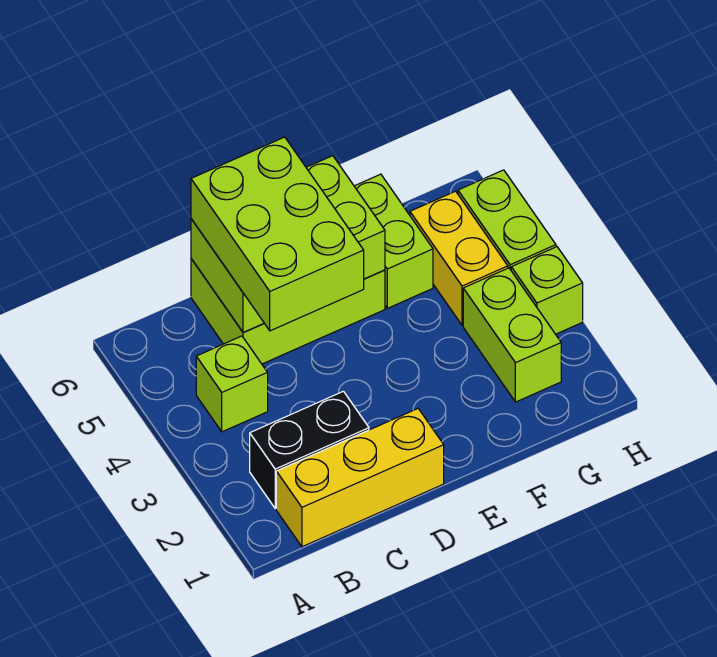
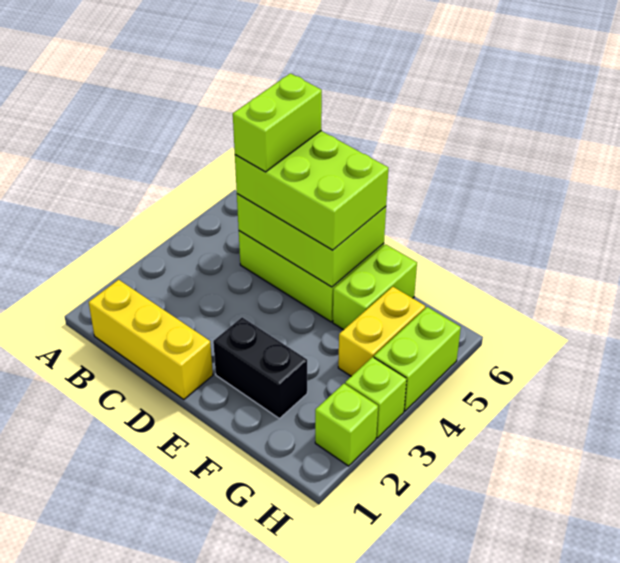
black brick B2:C2 level 1 -> black brick E2:F2 level 1
lime brick B4 level 1 -> lime brick H2 level 1
lime brick C4:D6 level 3 -> lime brick C5:E6 level 3
lime brick G2:G3 level 1 -> lime brick C5:C6 level 4

